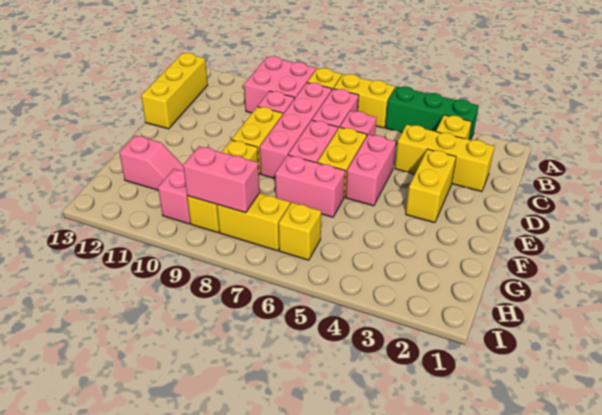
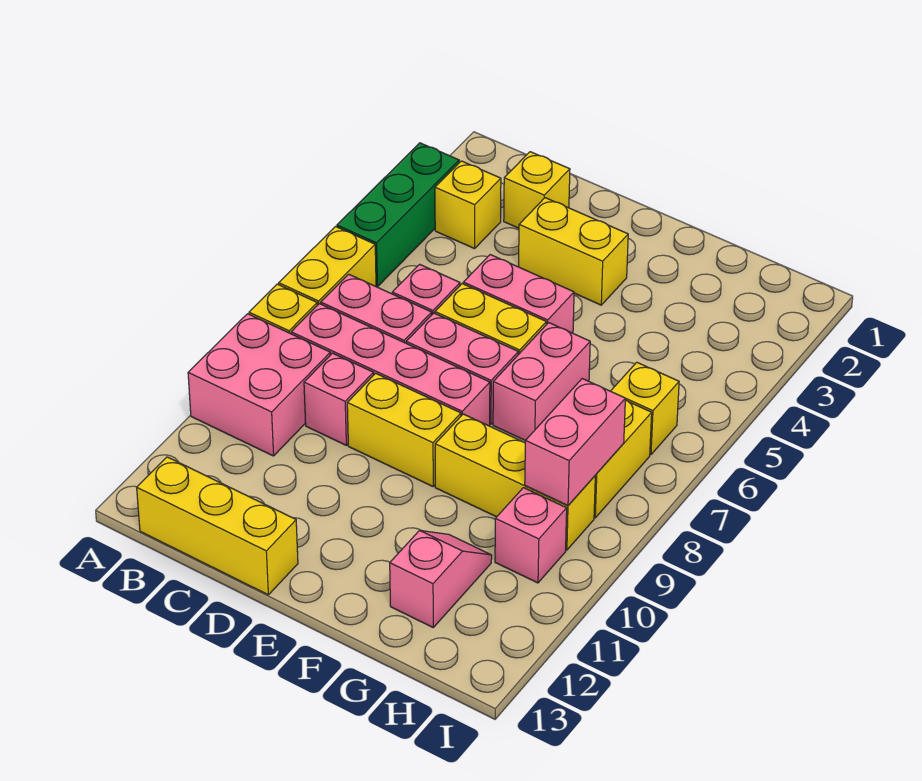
yellow brick C2:C4 level 1 -> yellow brick C2 level 1

